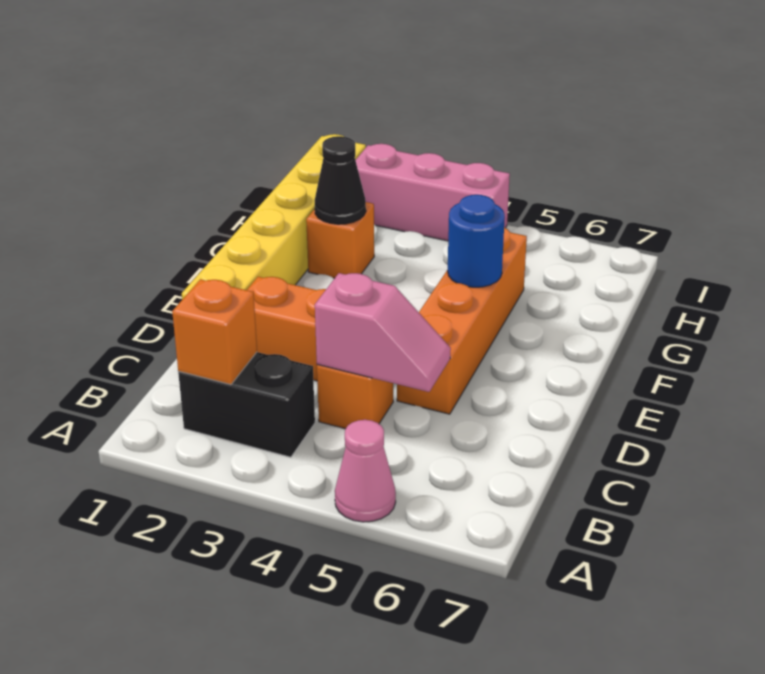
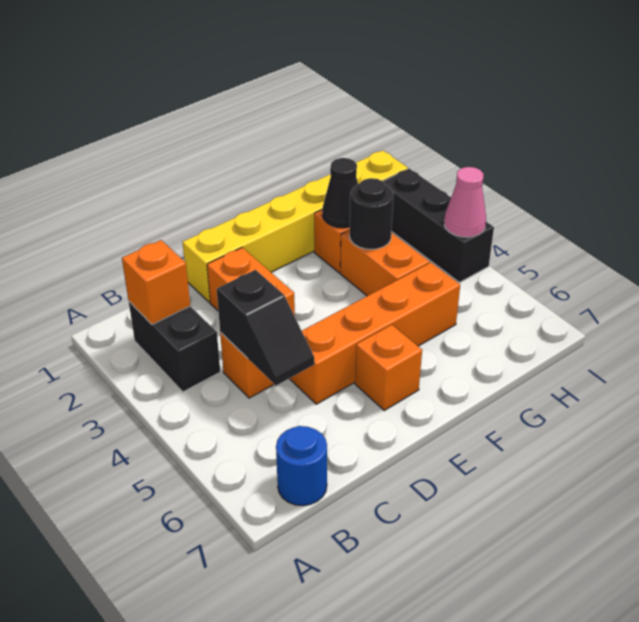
pink cone A5 level 1 -> pink cone I4 level 2
pink slope C4:C5 level 2 top 4 -> black slope C4:C5 level 2 top 4
none -> orange brick E6 level 1
blue round brick F5 level 2 -> blue round brick B7 level 1
none -> orange brick G3:G4 level 1
none -> black round brick G3 level 2
pink brick I2:I4 level 1 -> black brick I2:I4 level 1

